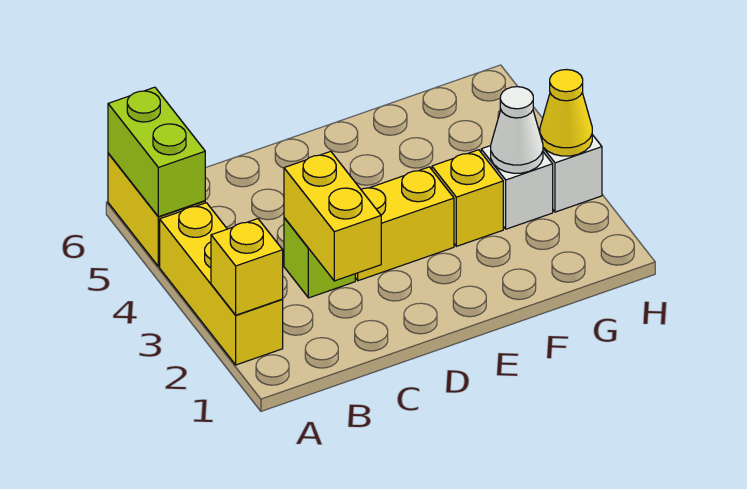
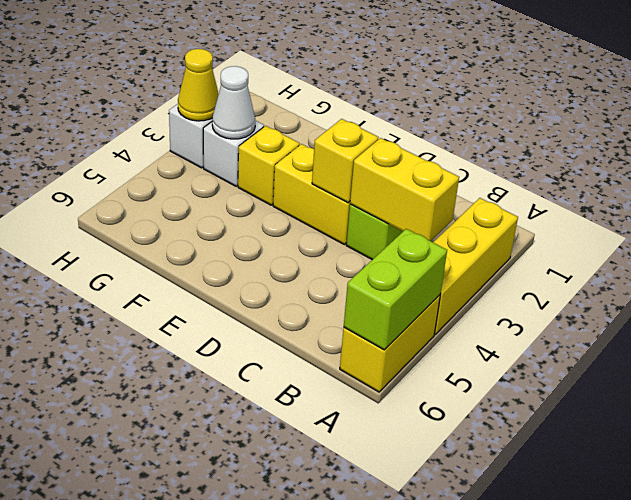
yellow brick A2 level 2 -> yellow brick D3 level 2
yellow brick C2:C3 level 2 -> yellow brick B3:C3 level 2

